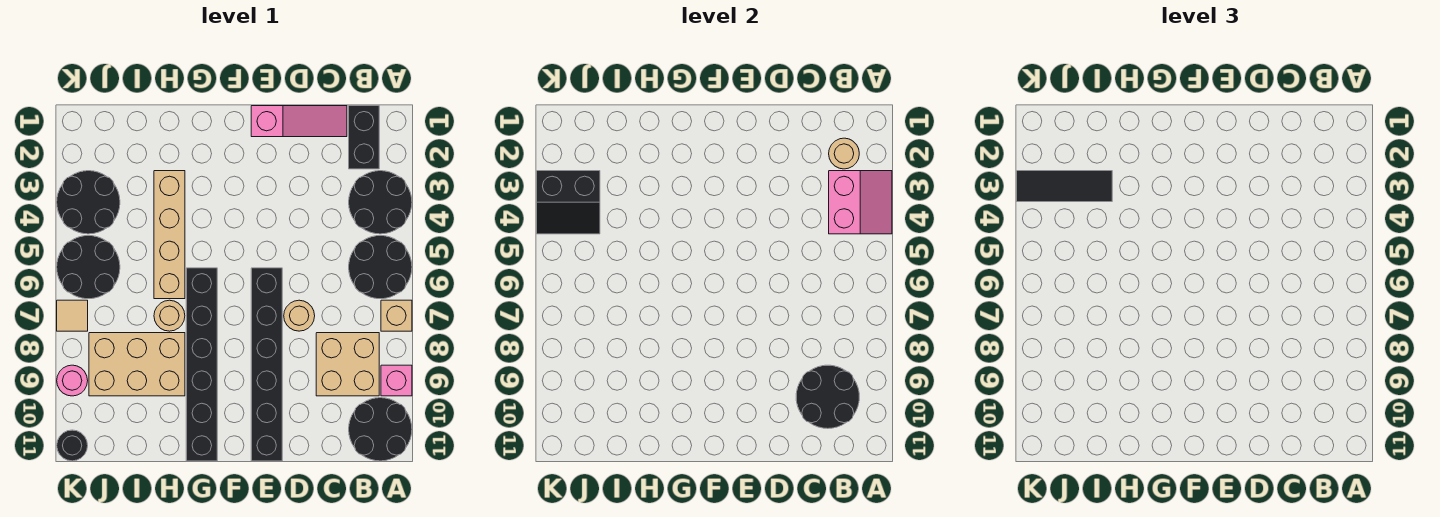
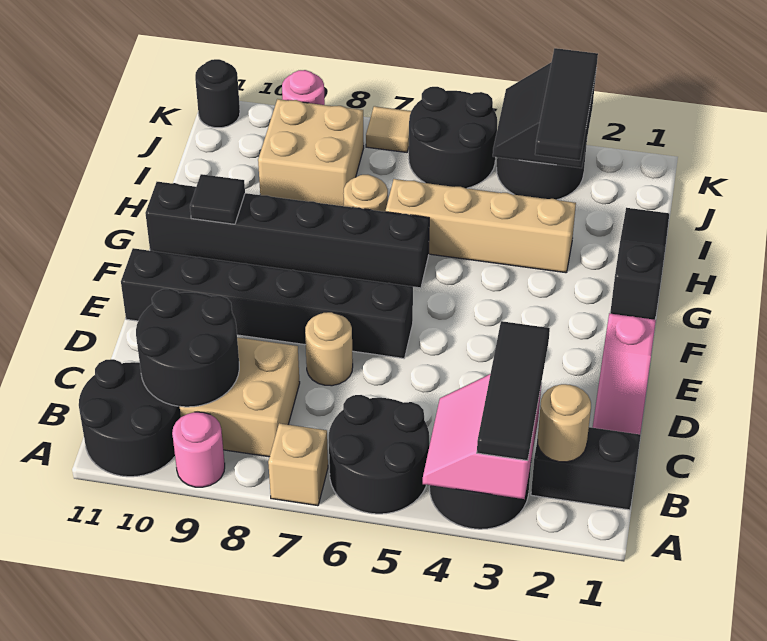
pink slope A3:B4 level 2 top B -> pink slope A3:B4 level 2 top 3
none -> black tile A3:C3 level 3
pink brick A9 level 1 -> pink round brick A9 level 1
none -> black slope G1:I1 level 1 top G
none -> black tile G10 level 2
tan brick H8:J9 level 1 -> tan brick I8:J9 level 1

